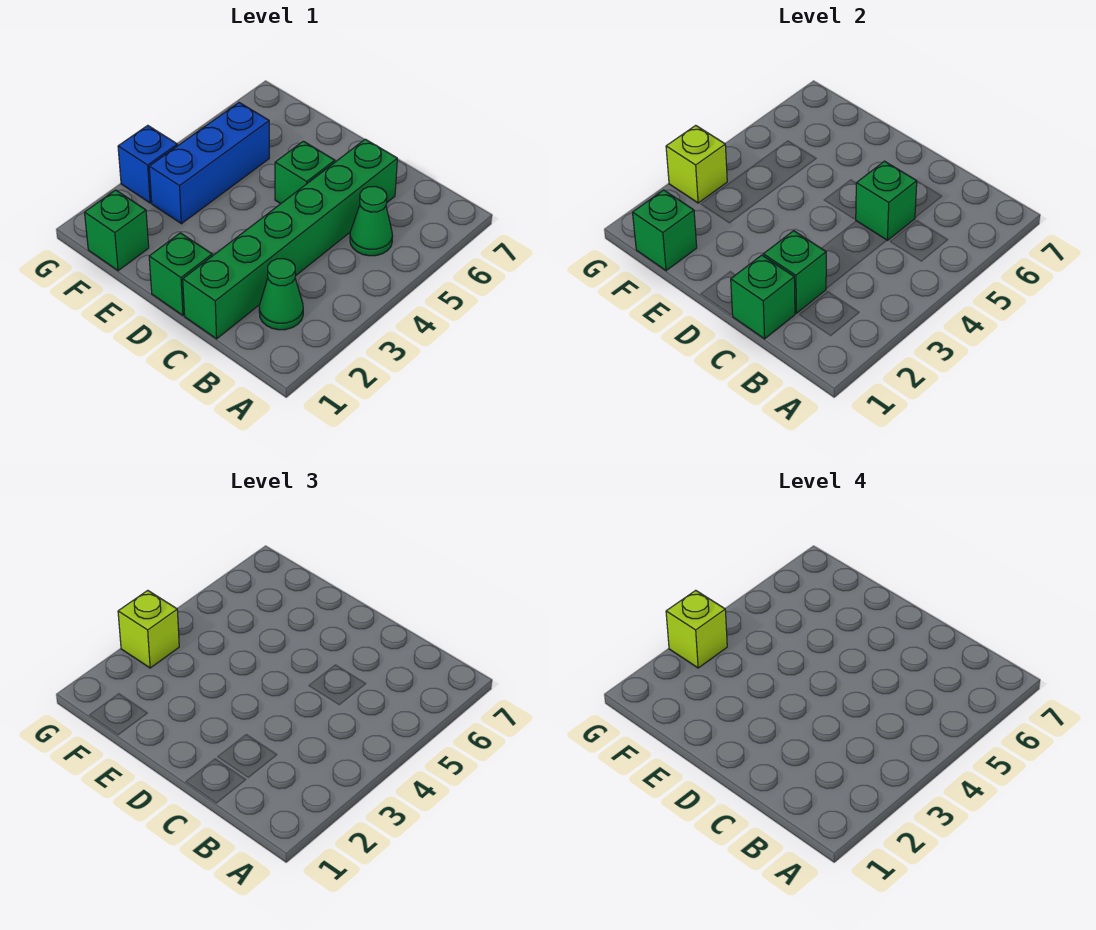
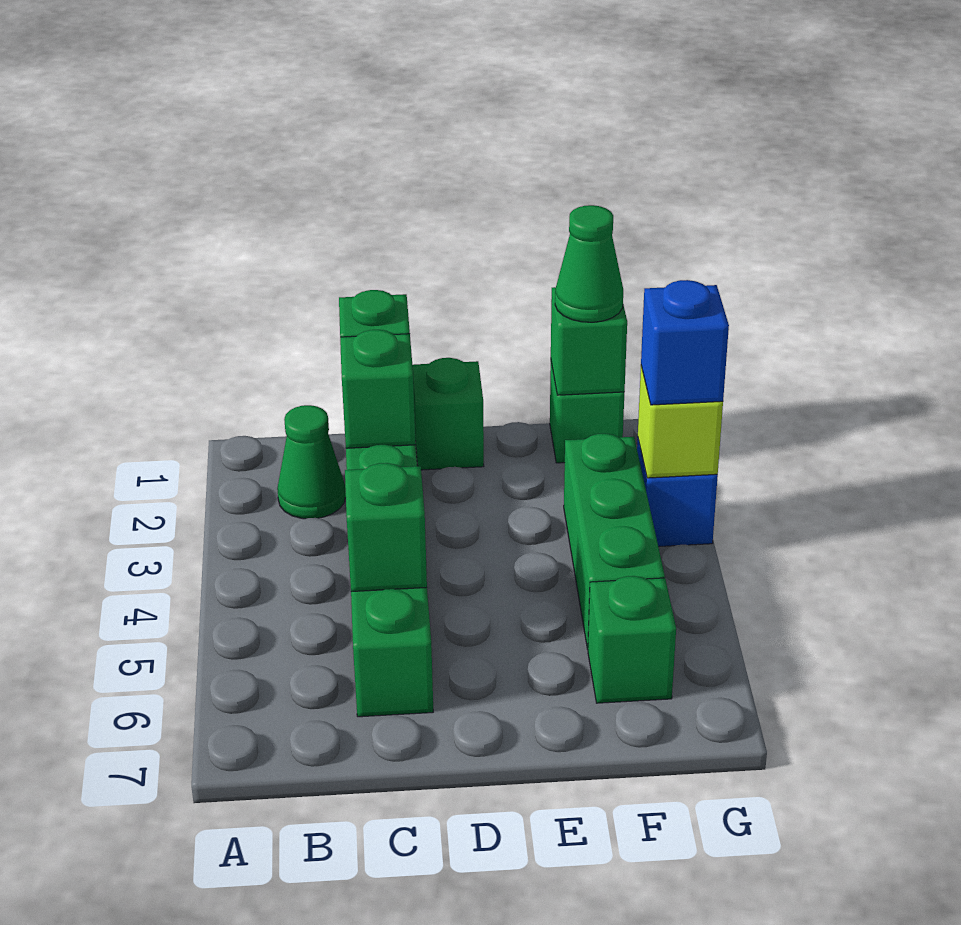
green cone B5 level 1 -> green cone F1 level 3
green brick D5 level 1 -> green brick F6 level 1
blue brick F3:F5 level 1 -> green brick F3:F5 level 1
lime brick G3 level 3 -> blue brick G3 level 3
lime brick G3 level 4 -> none

